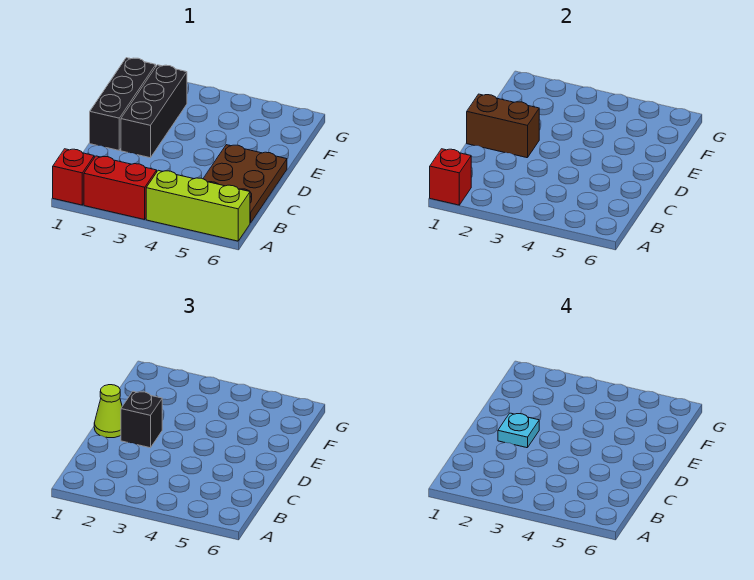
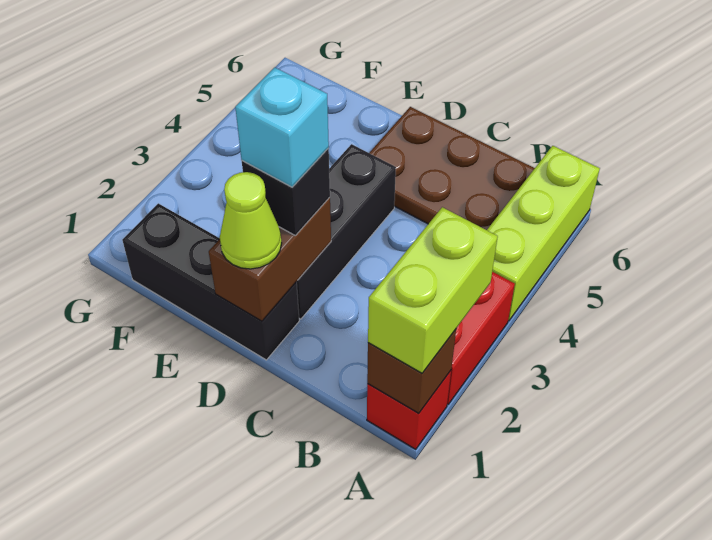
red brick A1 level 2 -> brown brick A1 level 2
none -> lime brick A1:A2 level 3
black brick D2:F2 level 1 -> black brick D2:D4 level 1
cyan plate D2 level 4 -> cyan brick D2 level 4

